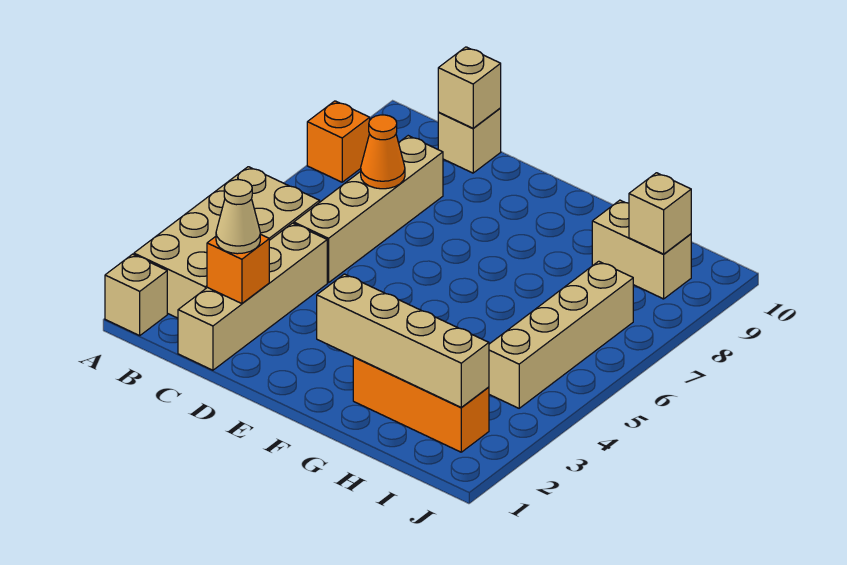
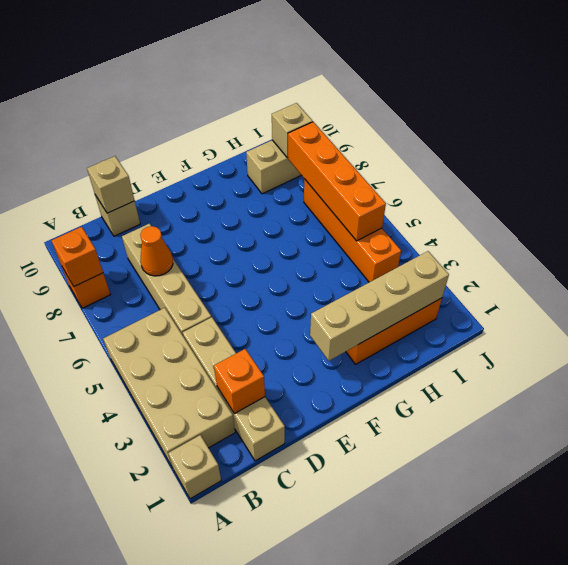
none -> orange brick A8 level 2
tan cone C2 level 3 -> none
tan brick I4:I7 level 1 -> orange brick I4:I7 level 1
none -> orange brick I5:I8 level 2

